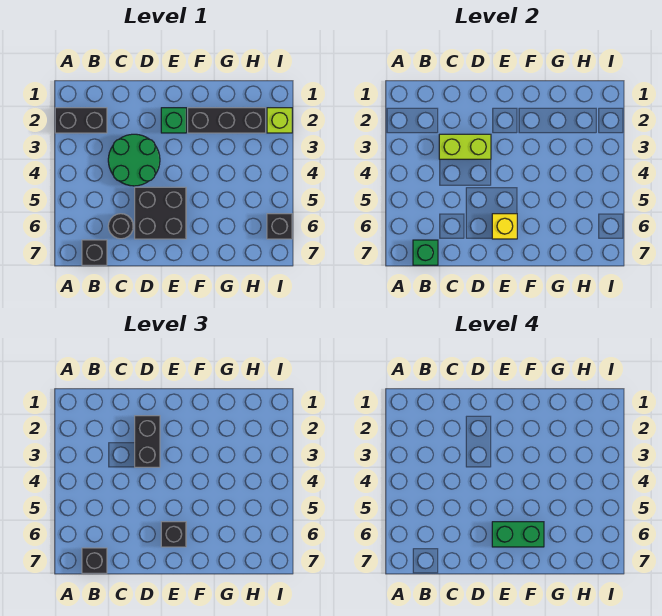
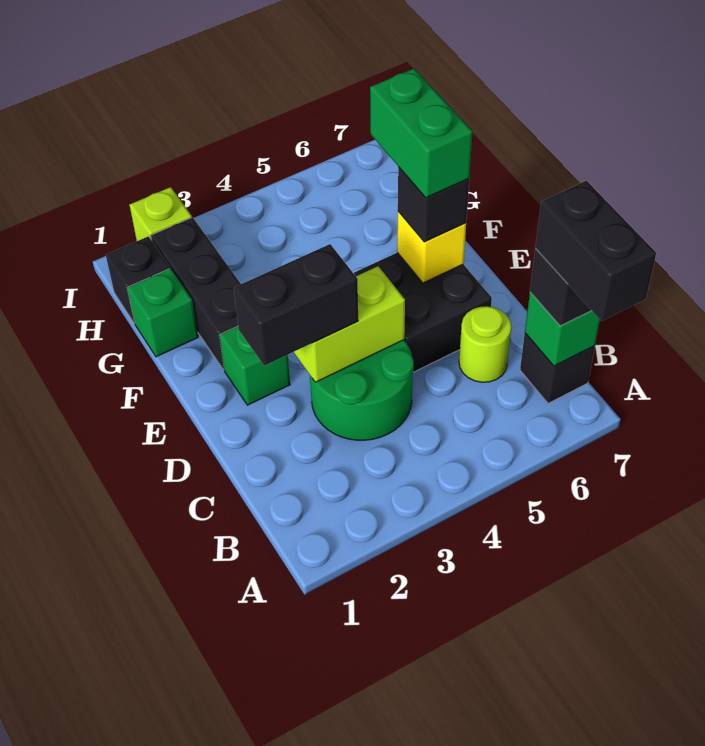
black brick A2:B2 level 1 -> black brick A7:B7 level 4
lime brick C3:D3 level 2 -> lime brick D3:D4 level 2
black round brick C6 level 1 -> lime round brick C6 level 1
none -> green brick G1 level 1
black brick I6 level 1 -> black brick H1 level 1

